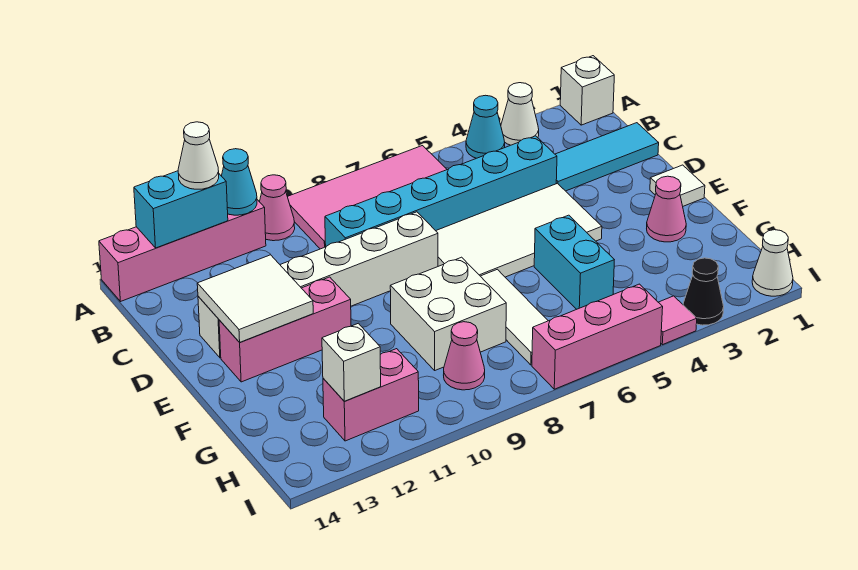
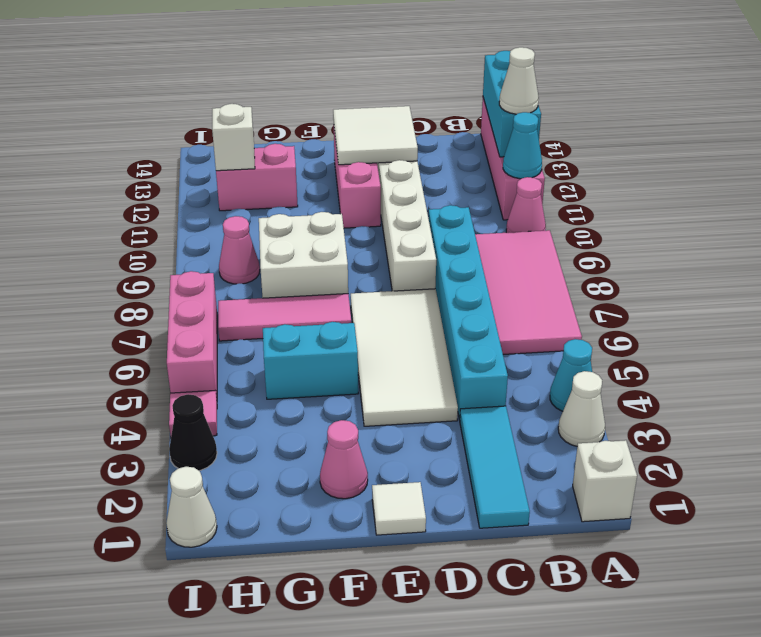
cyan brick A12:A13 level 2 -> cyan brick A12:A14 level 2
white tile F7:H7 level 1 -> pink tile F7:H7 level 1
pink brick H11:H12 level 1 -> pink brick G12:H12 level 1

